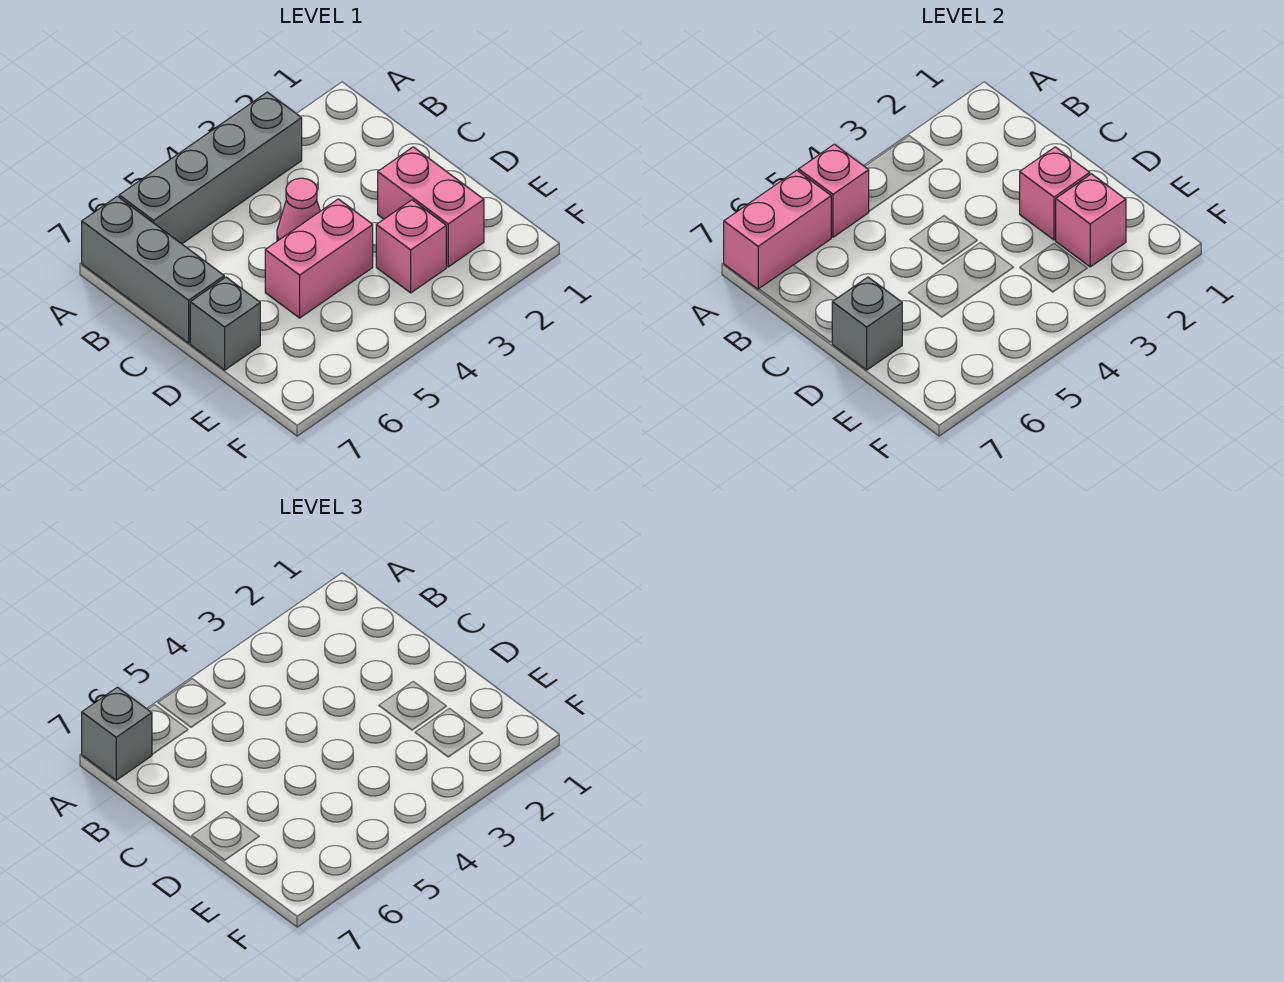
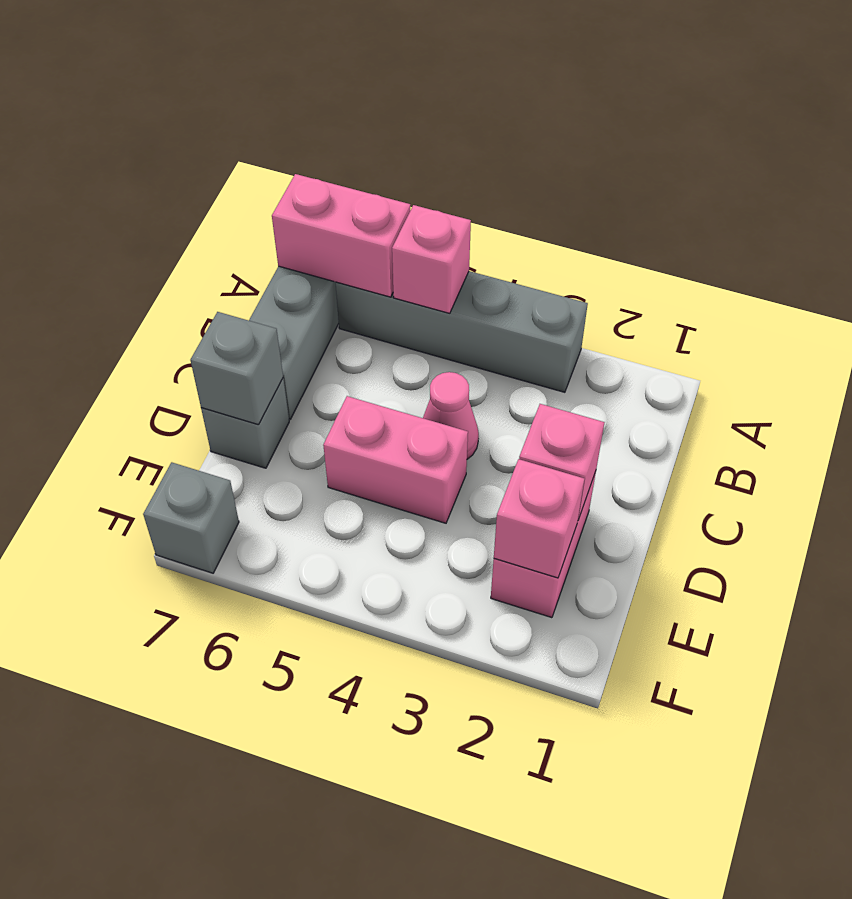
grey brick A7 level 3 -> grey brick F7 level 1
pink brick E3 level 1 -> none

